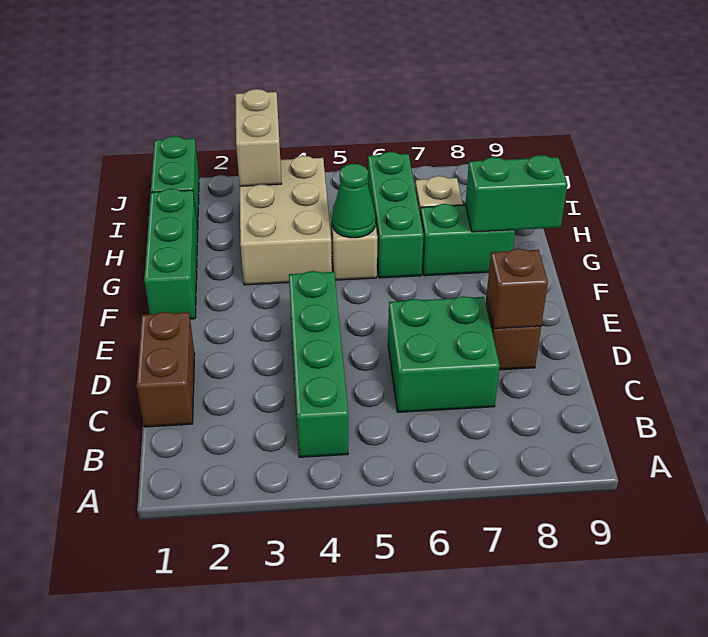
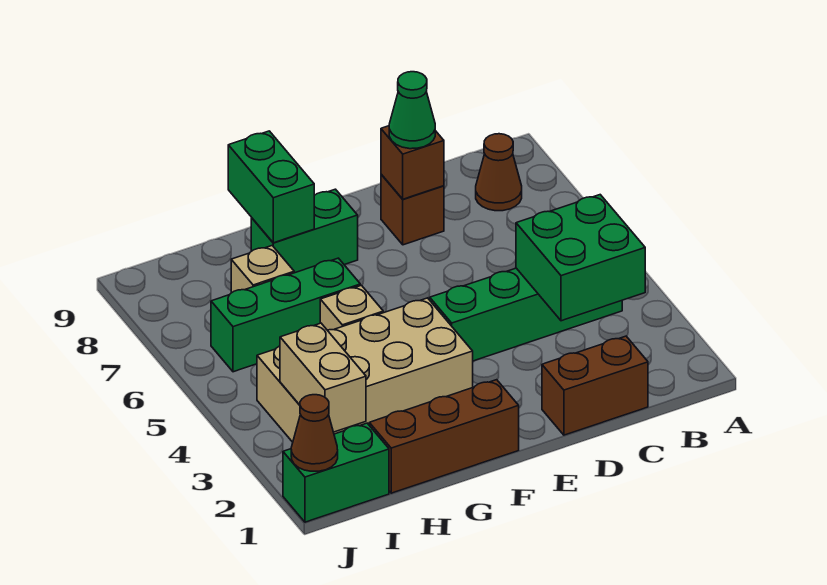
none -> brown cone B8 level 1
green brick C6:D7 level 1 -> green brick B3:C4 level 2
green brick F1:H1 level 1 -> brown brick F1:H1 level 1
tan brick G3:I4 level 1 -> tan brick F3:I4 level 1
green cone G5 level 2 -> green cone D8 level 3
green brick G7:G8 level 1 -> green brick F8:G8 level 1
tan brick I3:J3 level 2 -> tan brick I2:I3 level 2
none -> brown cone J1 level 2

